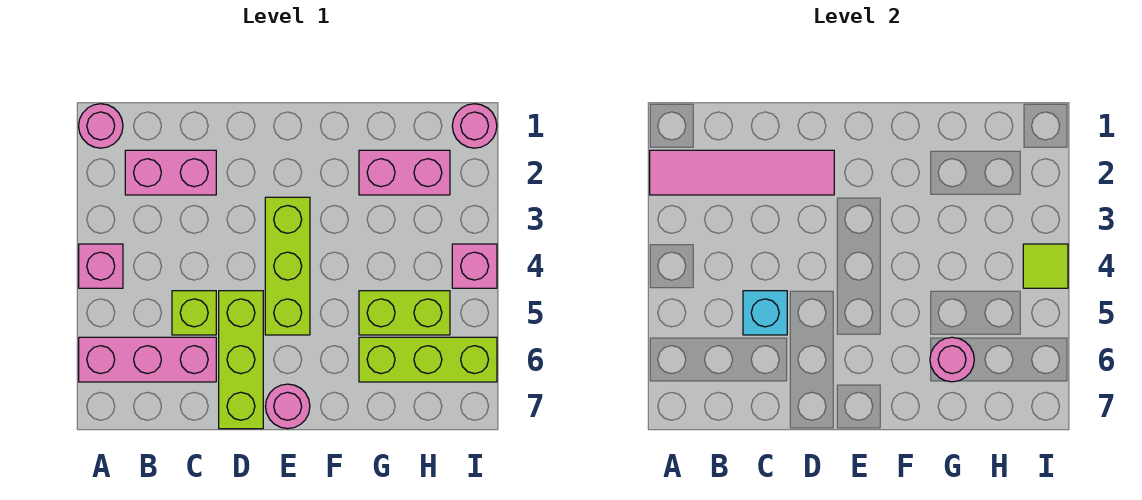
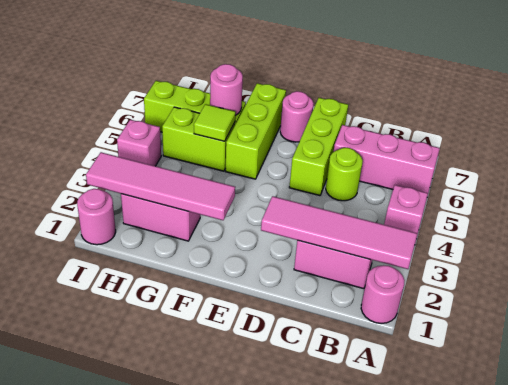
lime brick C5 level 1 -> lime round brick C5 level 1
cyan brick C5 level 2 -> none
lime brick E3:E5 level 1 -> lime brick F5:F7 level 1
none -> pink tile F2:I2 level 2
lime tile I4 level 2 -> lime tile G5 level 2

